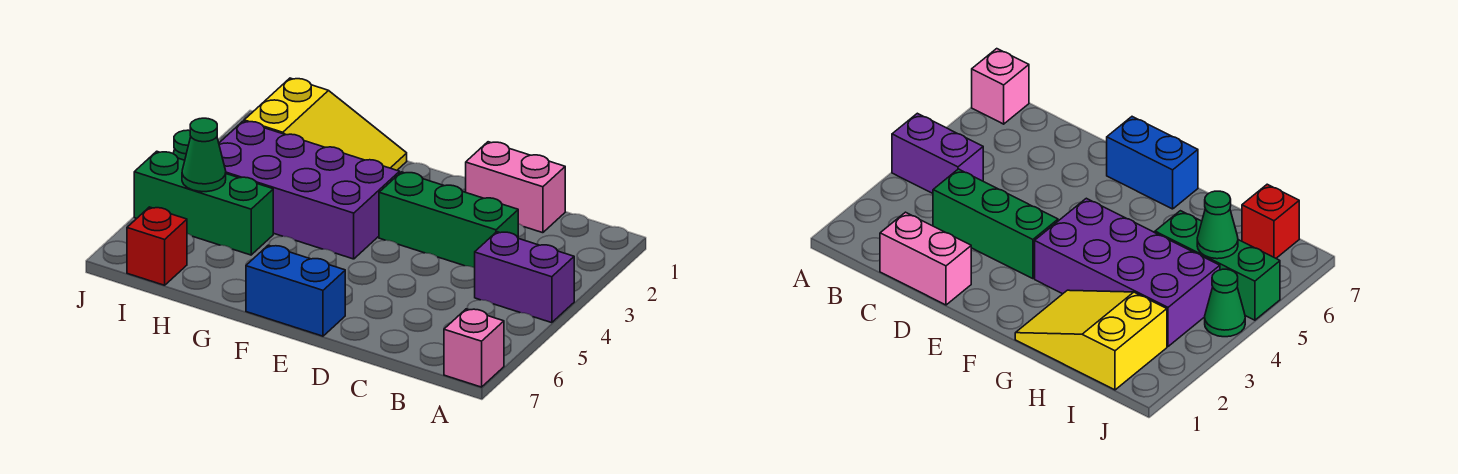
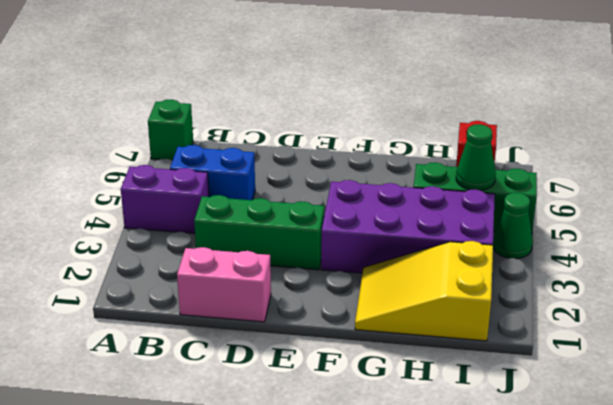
pink brick A7 level 1 -> green brick A7 level 1
blue brick E7:F7 level 1 -> blue brick B5:C5 level 1

